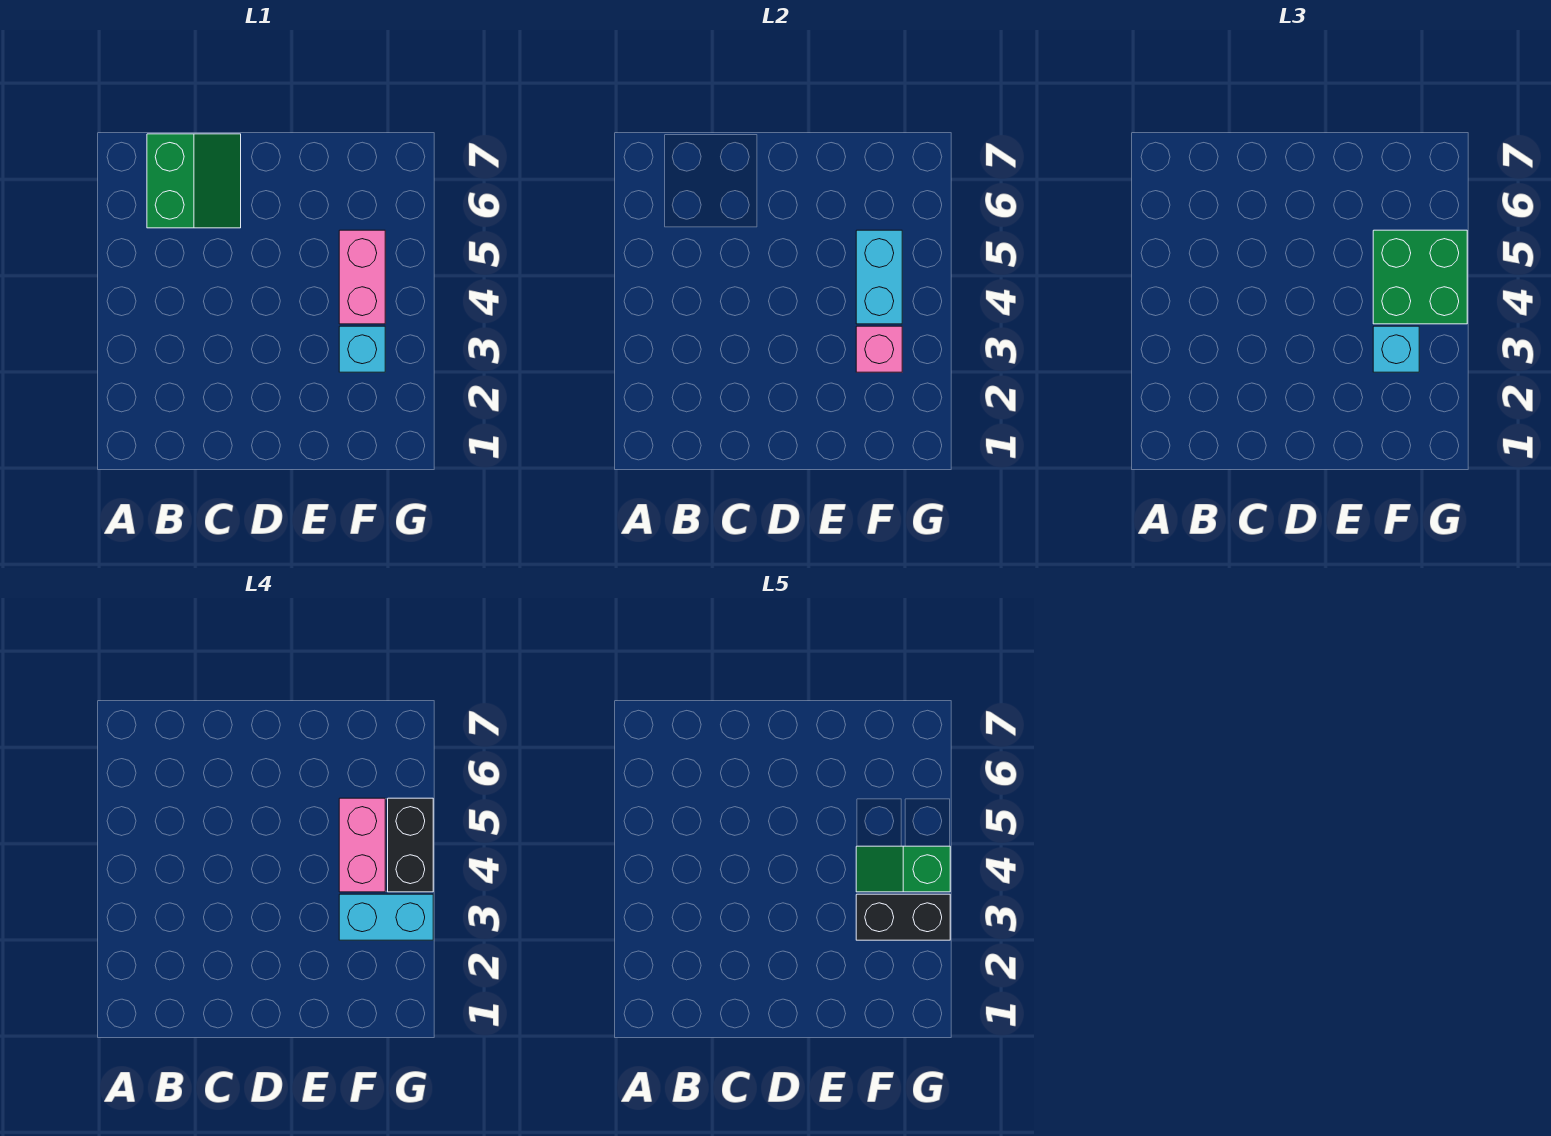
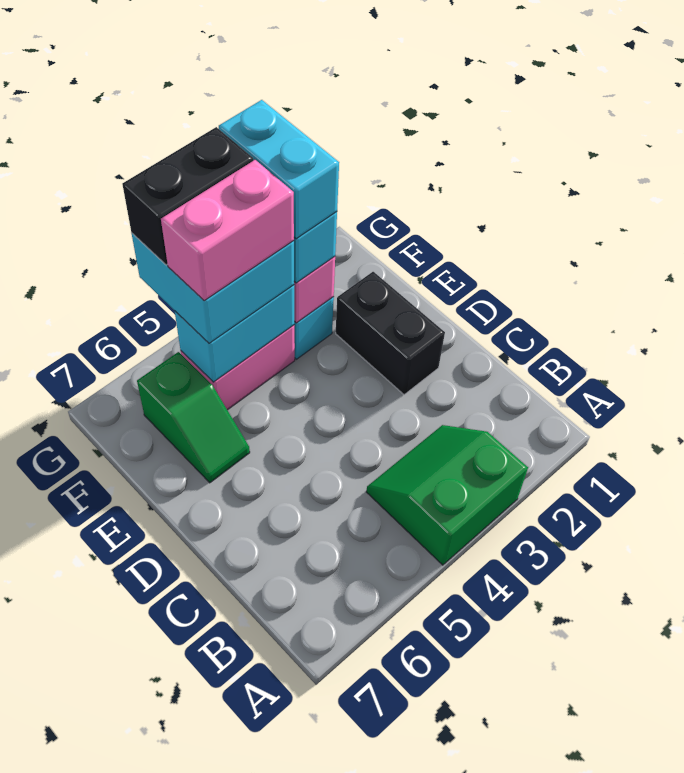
green slope B6:C7 level 1 top B -> green slope A3:B4 level 1 top A
black brick F3:G3 level 5 -> black brick D2:E2 level 1
green brick F4:G5 level 3 -> cyan brick F4:G5 level 3
green slope F4:G4 level 5 top G -> green slope E6:F6 level 1 top F

